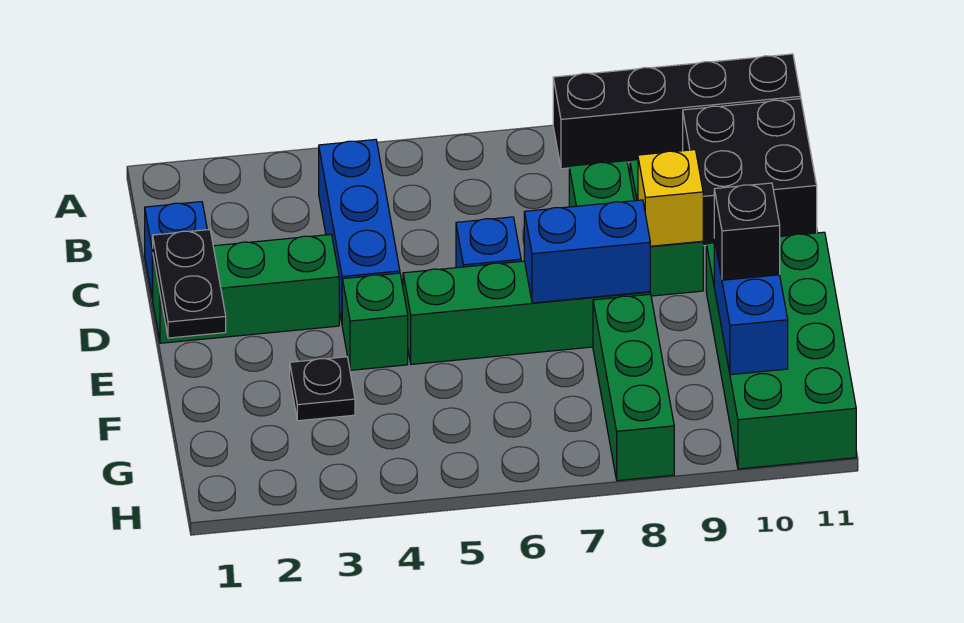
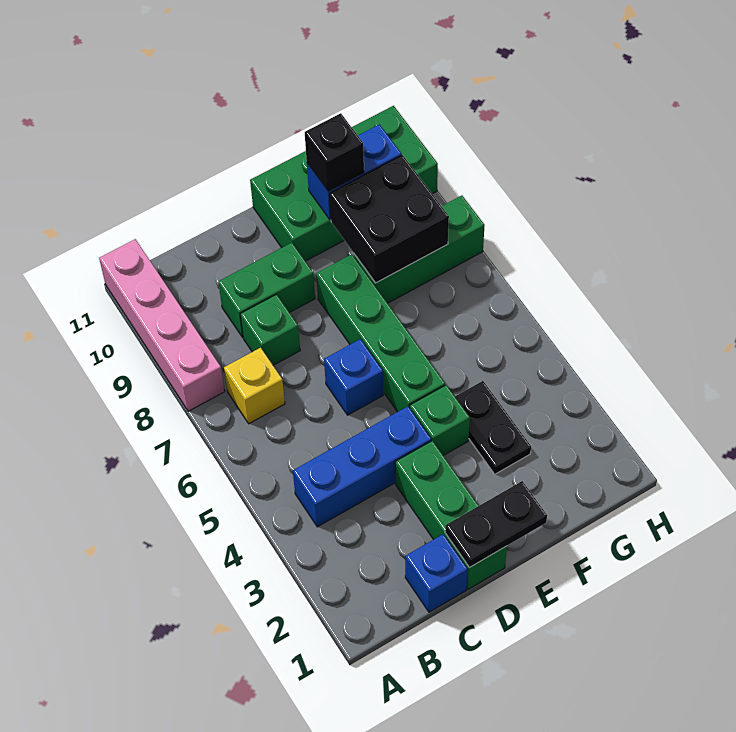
black brick A8:A11 level 1 -> pink brick A8:A11 level 1
black brick B10:C11 level 1 -> black brick F8:G9 level 2
yellow brick D9 level 2 -> yellow brick B7 level 1
blue brick E7:E8 level 2 -> none
black plate F3 level 1 -> black plate F3:F4 level 1

